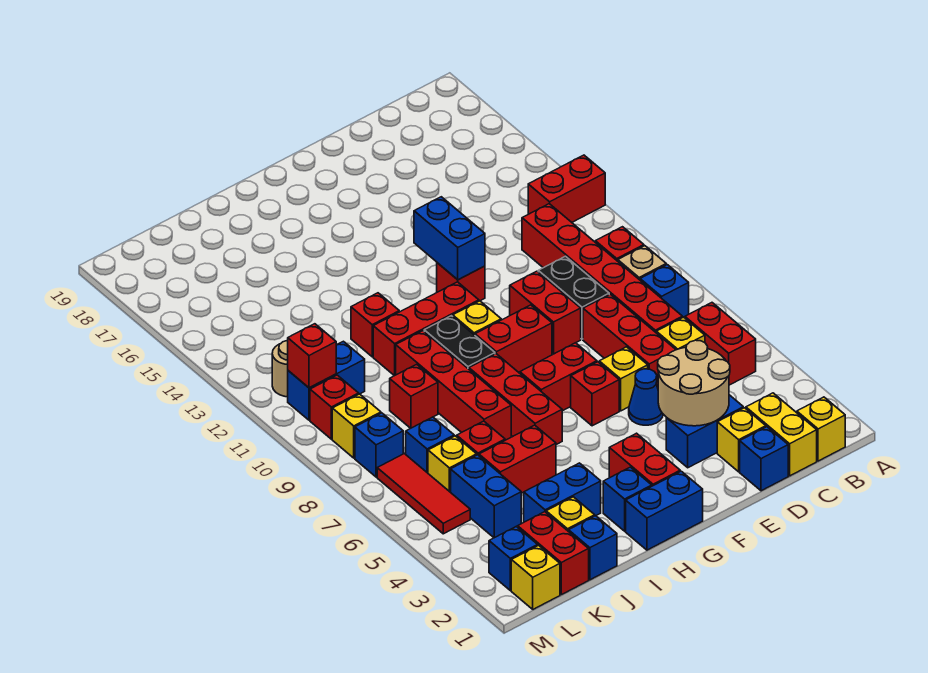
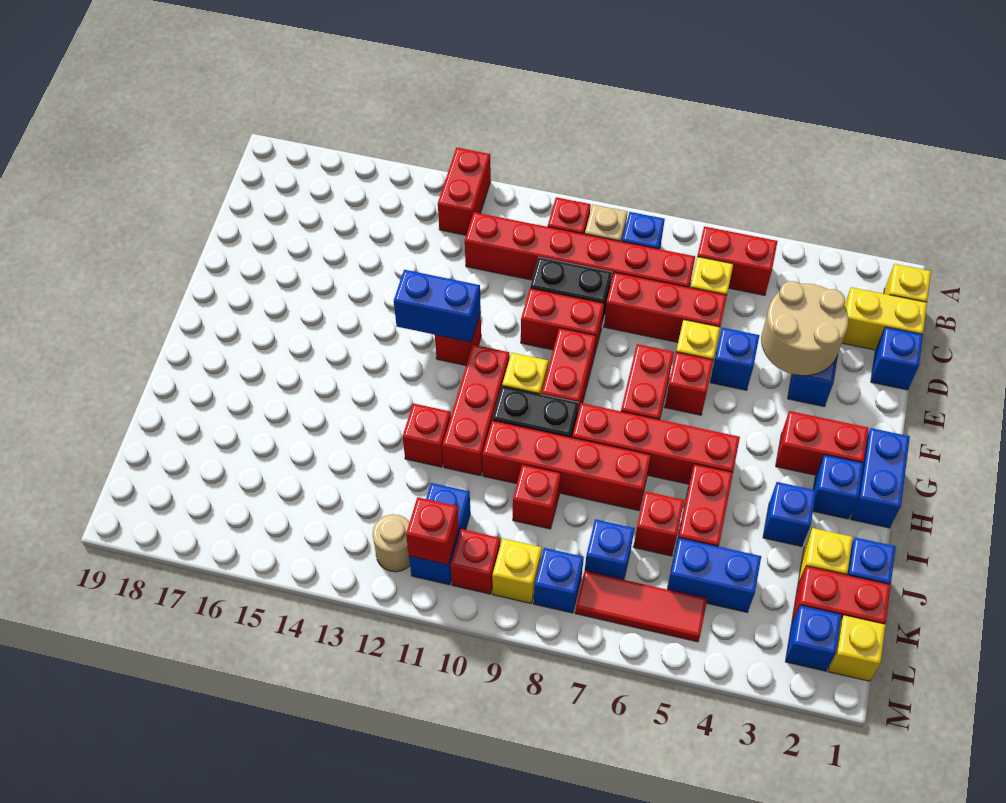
yellow brick D2 level 1 -> none
blue cone E5 level 1 -> blue brick E5 level 1
red brick H6:H8 level 1 -> red brick H5:H8 level 1
blue brick I3:J3 level 1 -> blue brick I3 level 1
yellow brick K6 level 1 -> none

